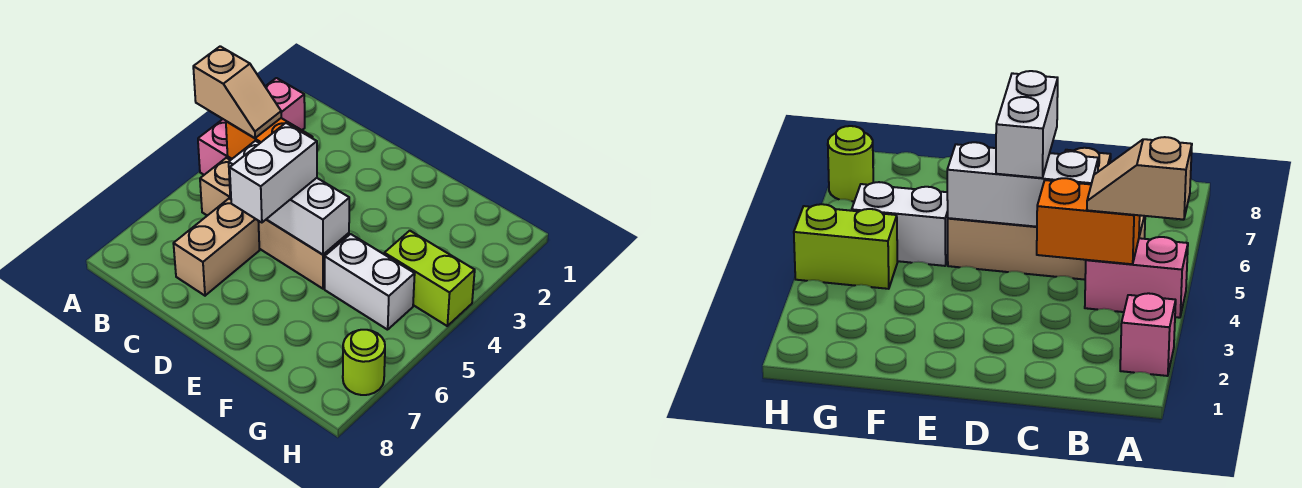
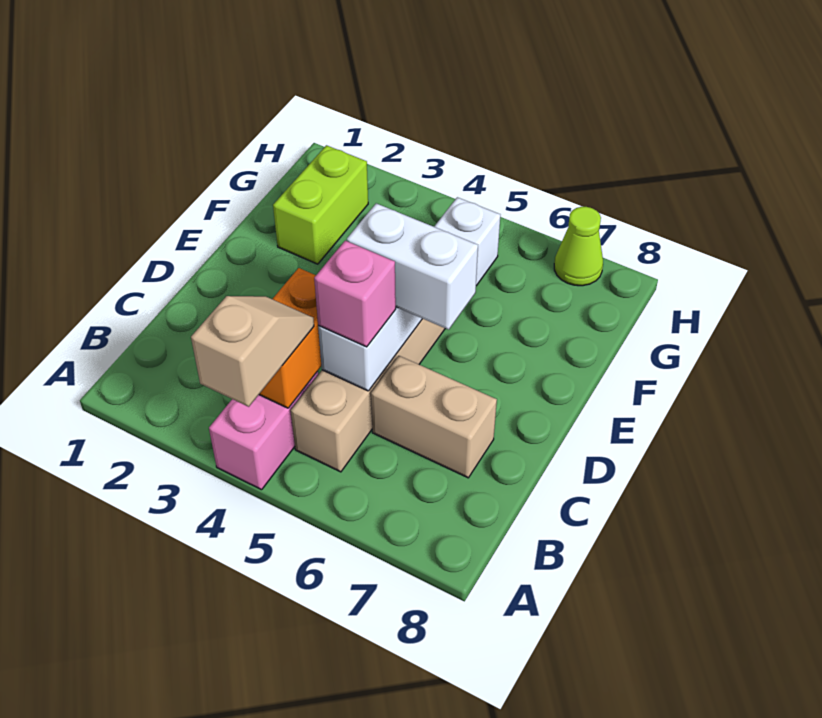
pink brick A2 level 1 -> pink brick C5 level 3
lime brick G4:H4 level 1 -> lime brick F2:G2 level 1
lime round brick H7 level 1 -> lime cone H7 level 1

